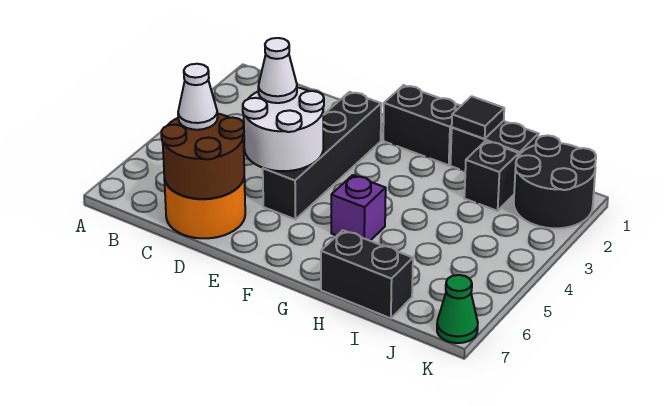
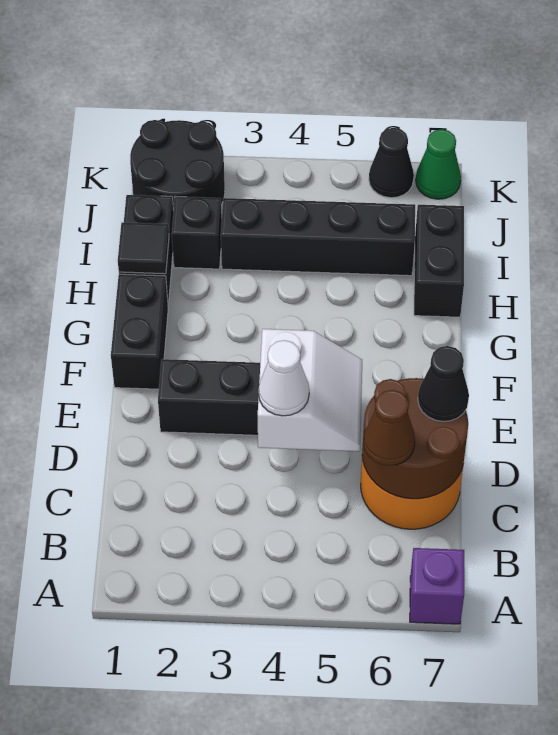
white cone C6 level 3 -> brown cone C6 level 3
white round brick D4:E5 level 2 -> white slope D4:E5 level 2 top 4
none -> black cone D7 level 3
purple brick G5 level 1 -> purple brick A7 level 1
none -> black brick I3:I6 level 1
none -> black cone K6 level 1

